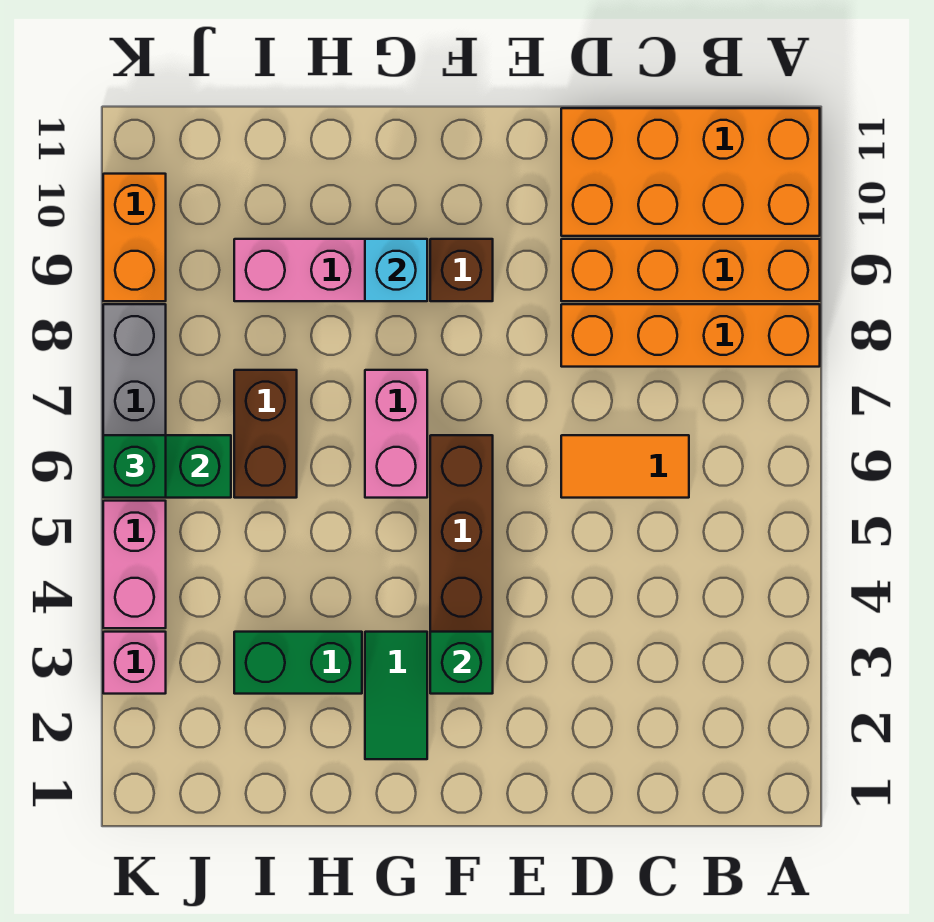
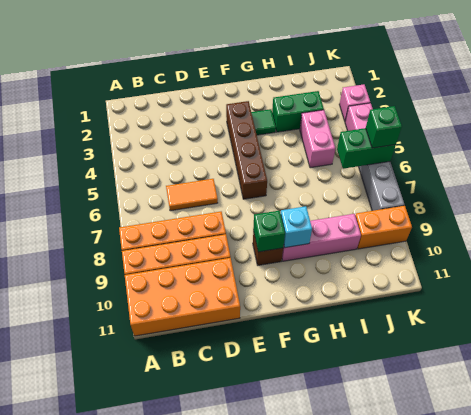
green brick F3 level 2 -> green brick F9 level 2
green tile G2:G3 level 1 -> green tile G3 level 1
pink brick G6:G7 level 1 -> pink brick I4:I5 level 1
brown brick I6:I7 level 1 -> none
orange brick K9:K10 level 1 -> orange brick J9:K9 level 1

